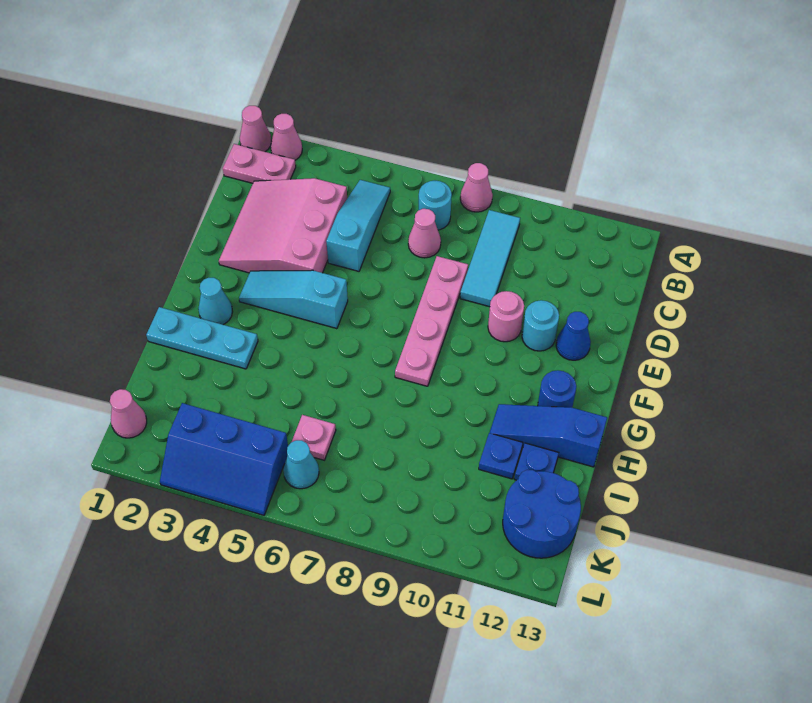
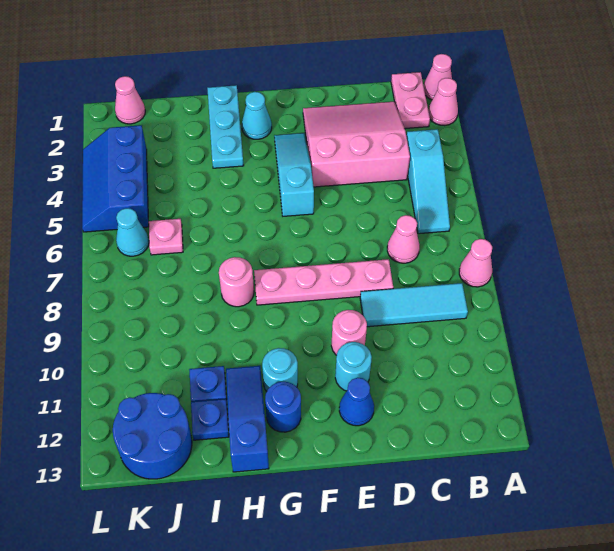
cyan slope B5:D5 level 1 top D -> cyan slope B4:B6 level 1 top 4
cyan round brick B7 level 1 -> cyan round brick G11 level 1
none -> pink round brick H8 level 1

